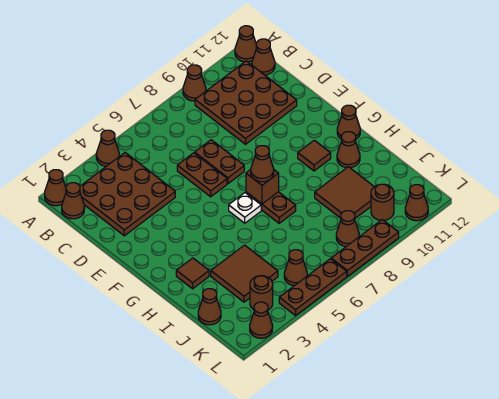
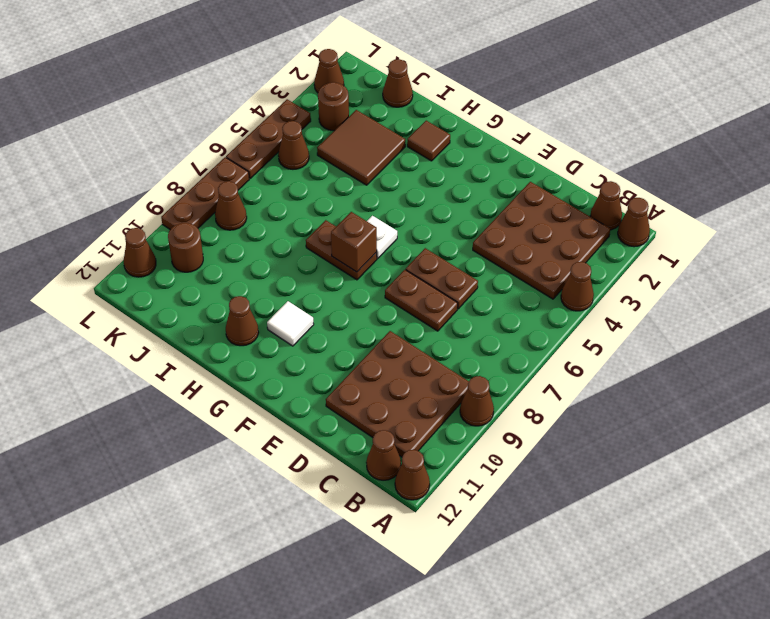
brown cone G7 level 3 -> none
brown tile G10 level 1 -> white tile G10 level 1
brown cone G12 level 1 -> none
brown tile I9:J10 level 1 -> none

